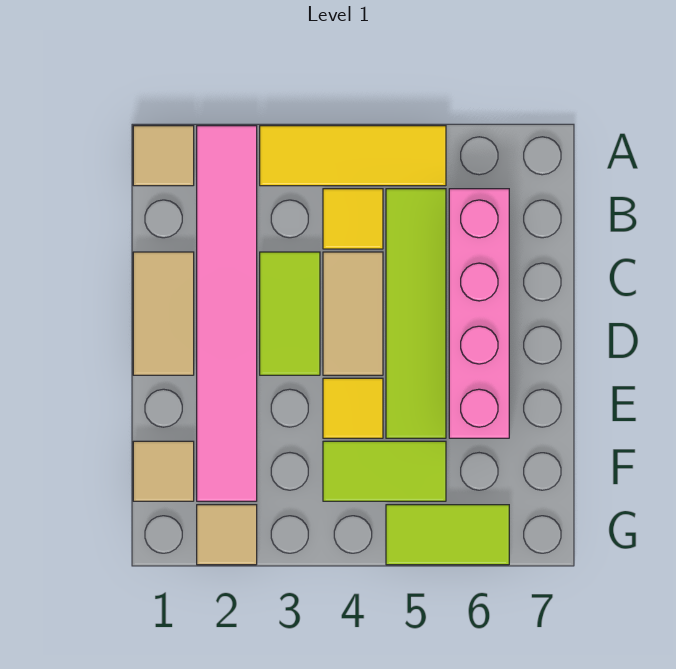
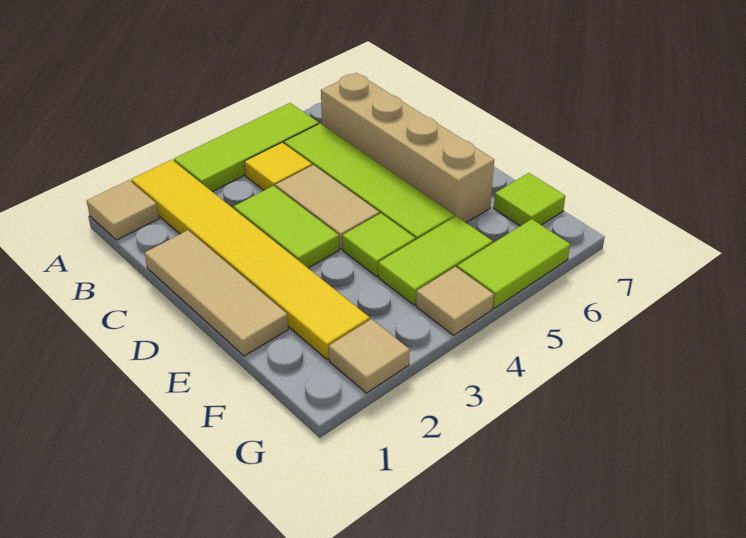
pink tile A2:F2 level 1 -> yellow tile A2:F2 level 1
yellow tile A3:A5 level 1 -> lime tile A3:A5 level 1
pink brick B6:E6 level 1 -> tan brick B6:E6 level 1
tan tile C1:D1 level 1 -> tan tile C1:E1 level 1
yellow tile E4 level 1 -> lime tile E4 level 1
tan tile F1 level 1 -> tan tile G4 level 1
none -> lime tile F7 level 1

